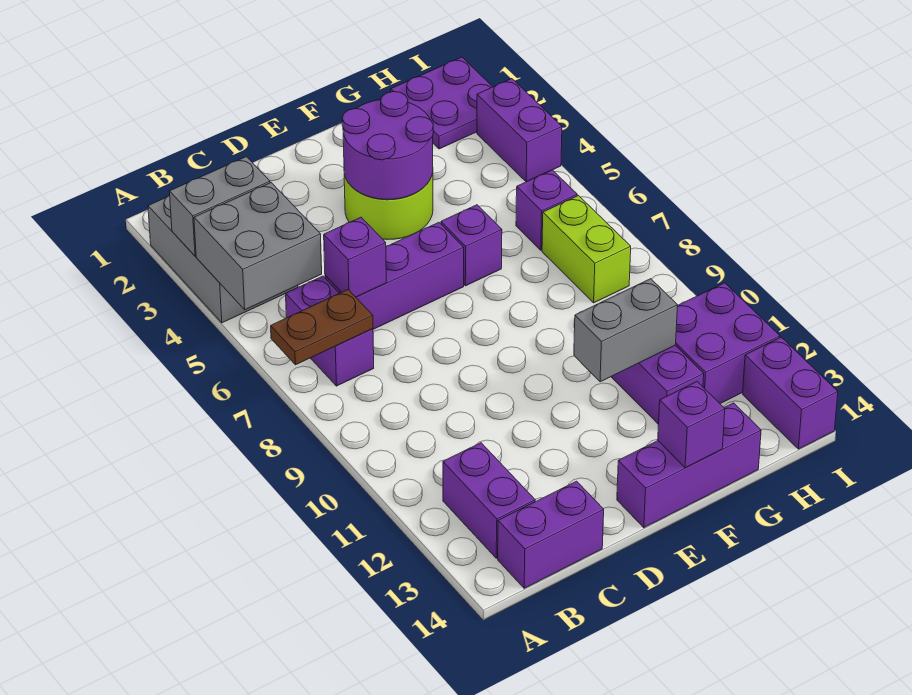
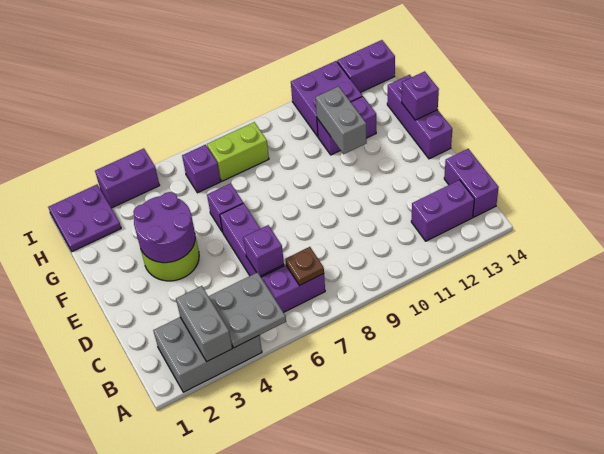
grey brick A4:B5 level 2 -> grey plate A4:B5 level 2
brown plate A7:B7 level 2 -> brown plate B7 level 2

